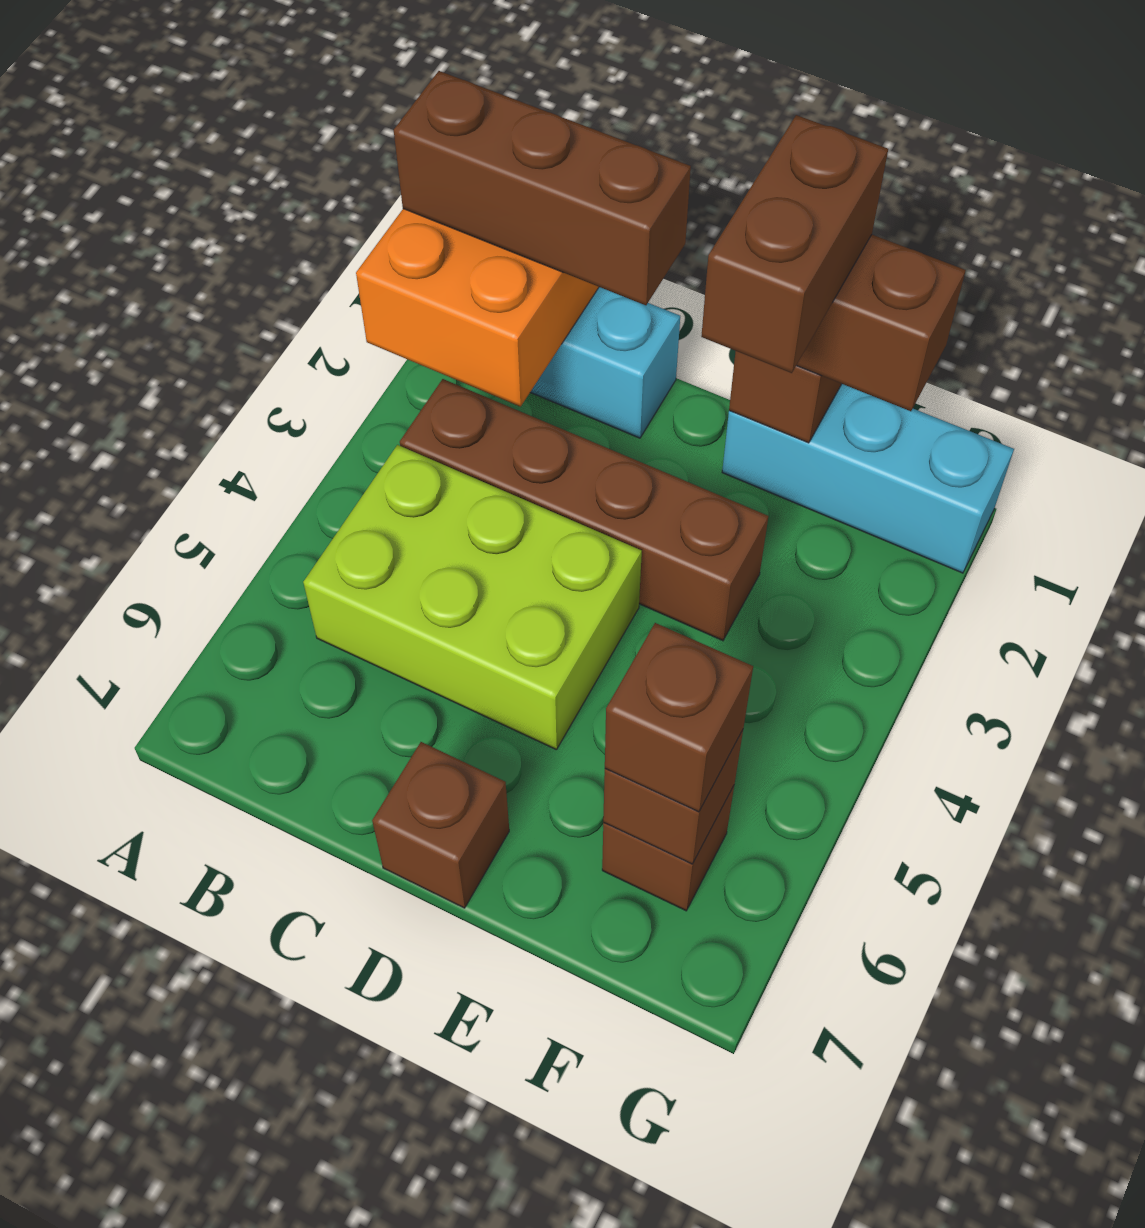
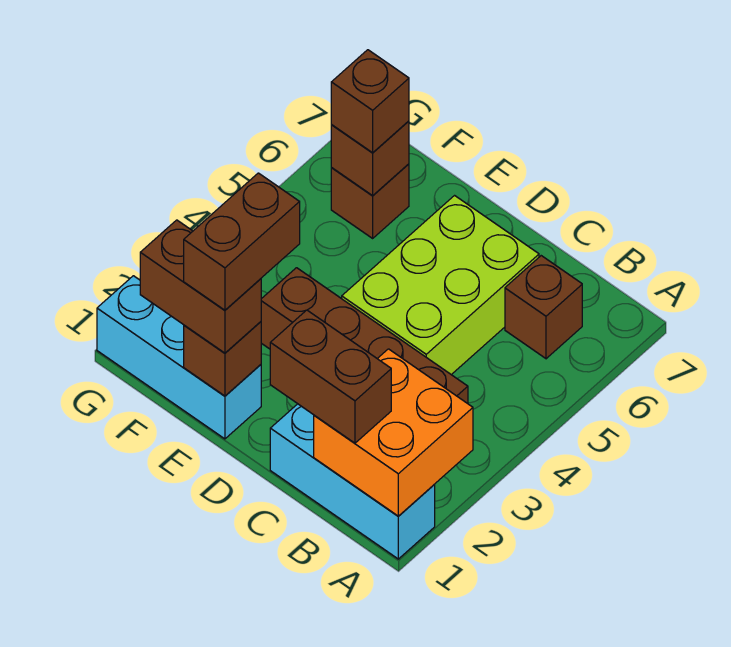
brown brick A1:C1 level 3 -> brown brick B1:C1 level 3
lime brick B4:D5 level 1 -> lime brick C4:D6 level 1
brown brick D7 level 1 -> brown brick B6 level 1

